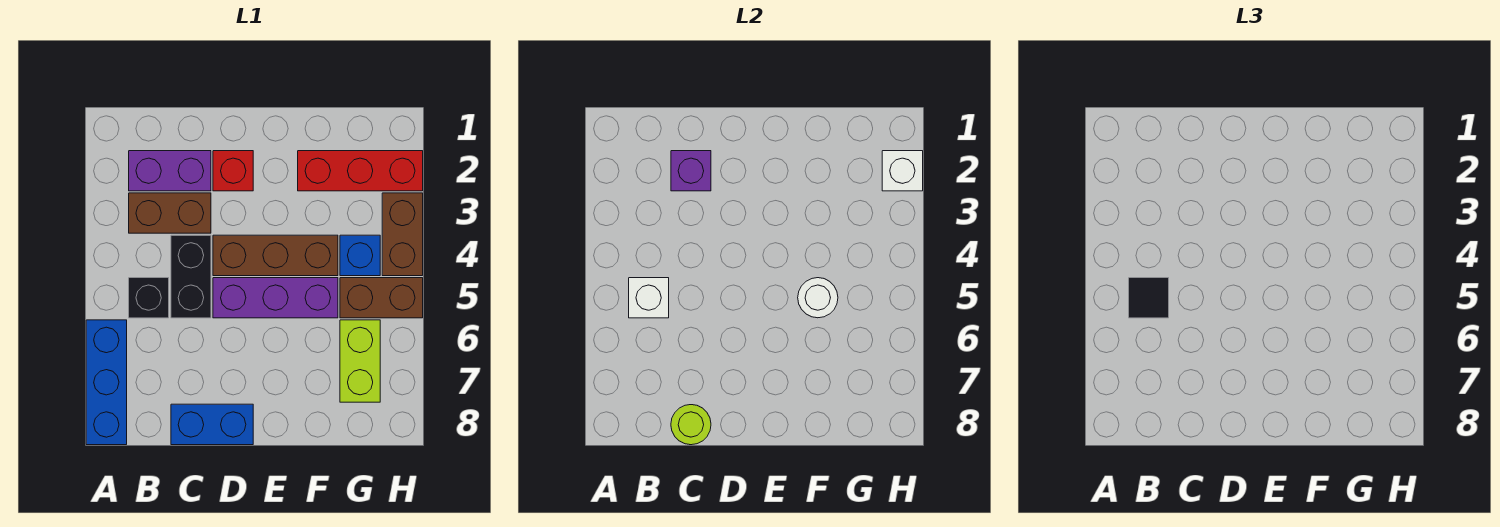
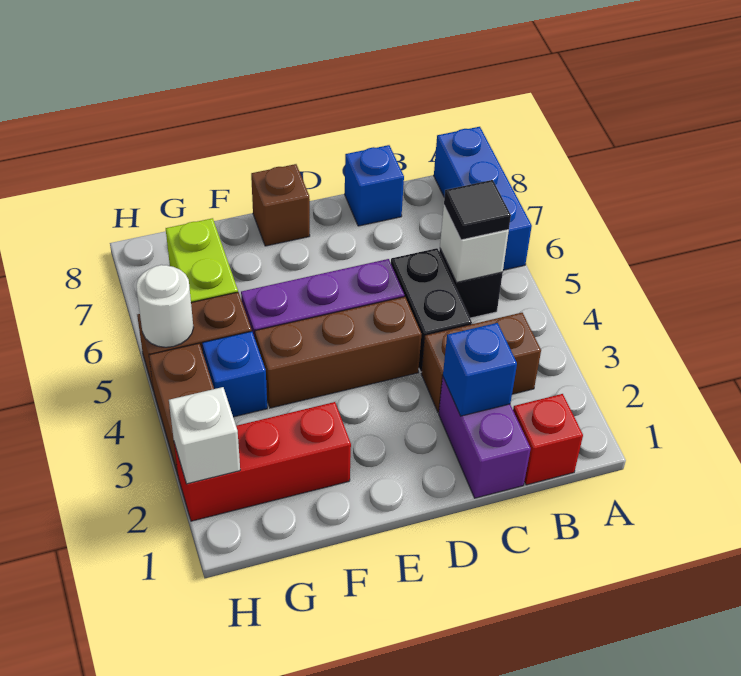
purple brick B2:C2 level 1 -> purple brick C1:C2 level 1
purple brick C2 level 2 -> blue brick C2 level 2
blue brick C8:D8 level 1 -> blue brick C8 level 1
lime round brick C8 level 2 -> none
red brick D2 level 1 -> red brick B1 level 1
none -> brown brick E8 level 1
white round brick F5 level 2 -> white round brick H5 level 2

